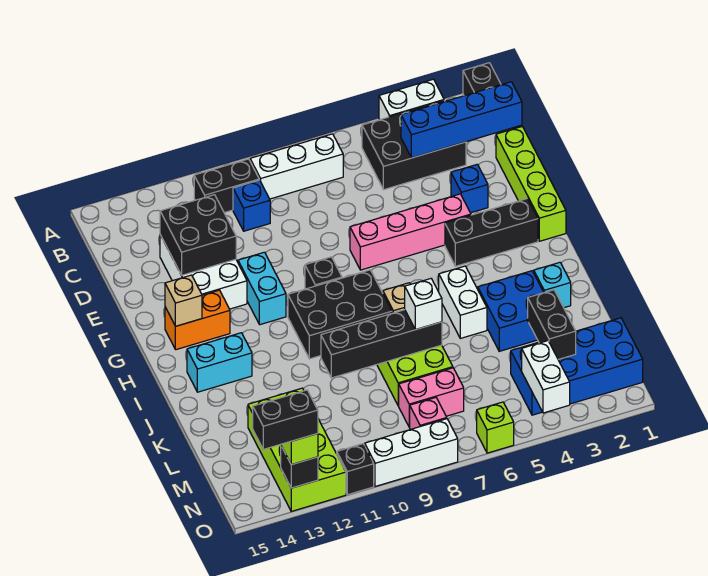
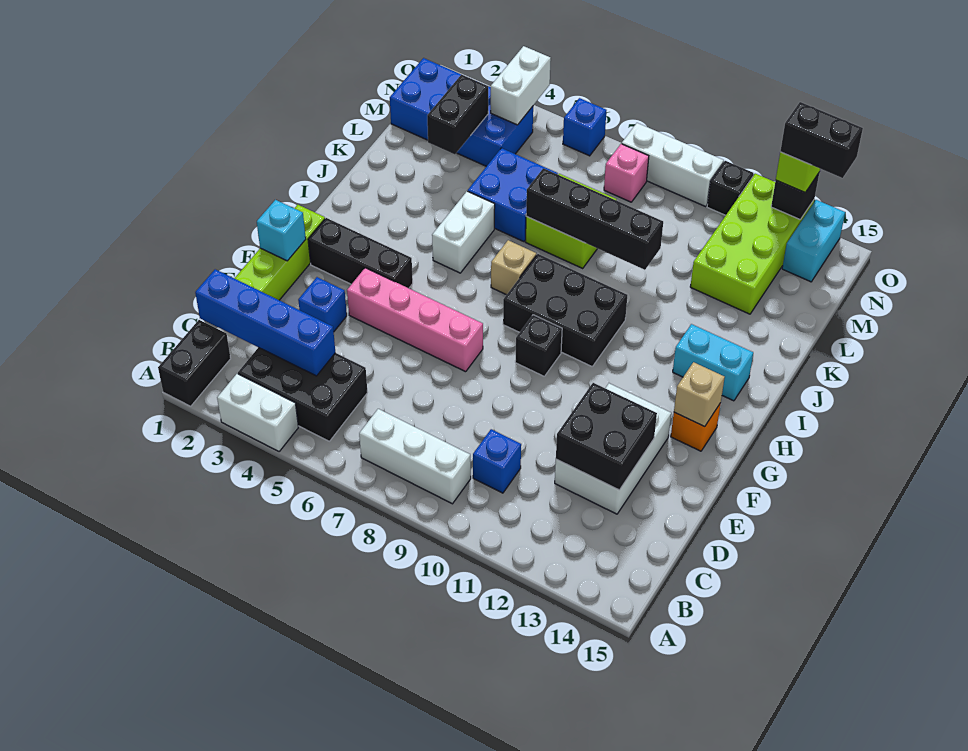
black brick B10:B11 level 1 -> none
cyan brick F11:G11 level 1 -> cyan brick N14:O14 level 1
orange brick G13:G14 level 1 -> orange brick G14 level 1
cyan brick J2 level 1 -> cyan brick F1 level 2
blue brick J3:K4 level 1 -> blue brick K5:L6 level 1
white brick K7 level 3 -> none
pink brick M7:M8 level 1 -> none
lime brick O6 level 1 -> blue brick O6 level 1

